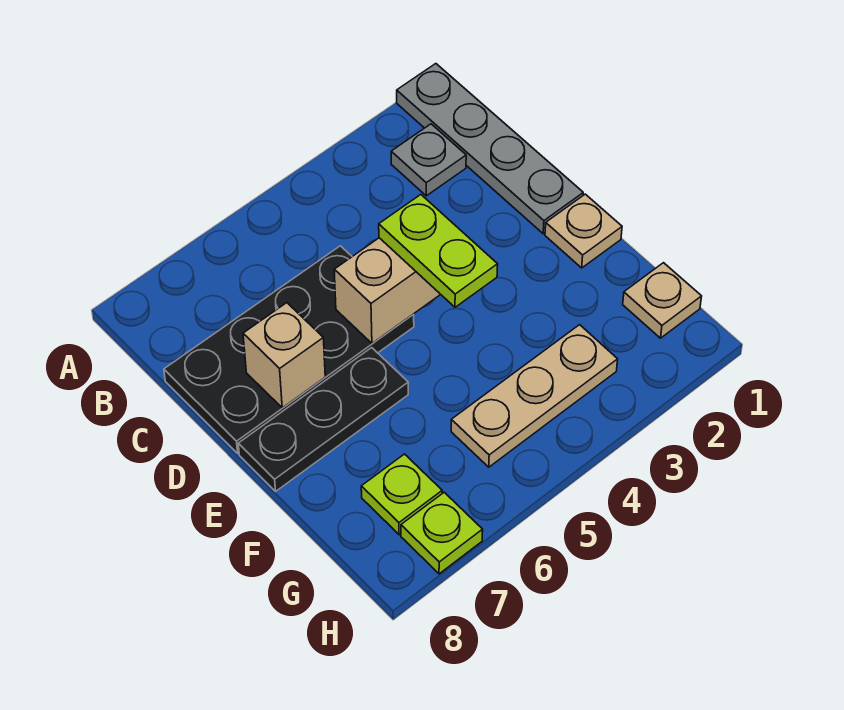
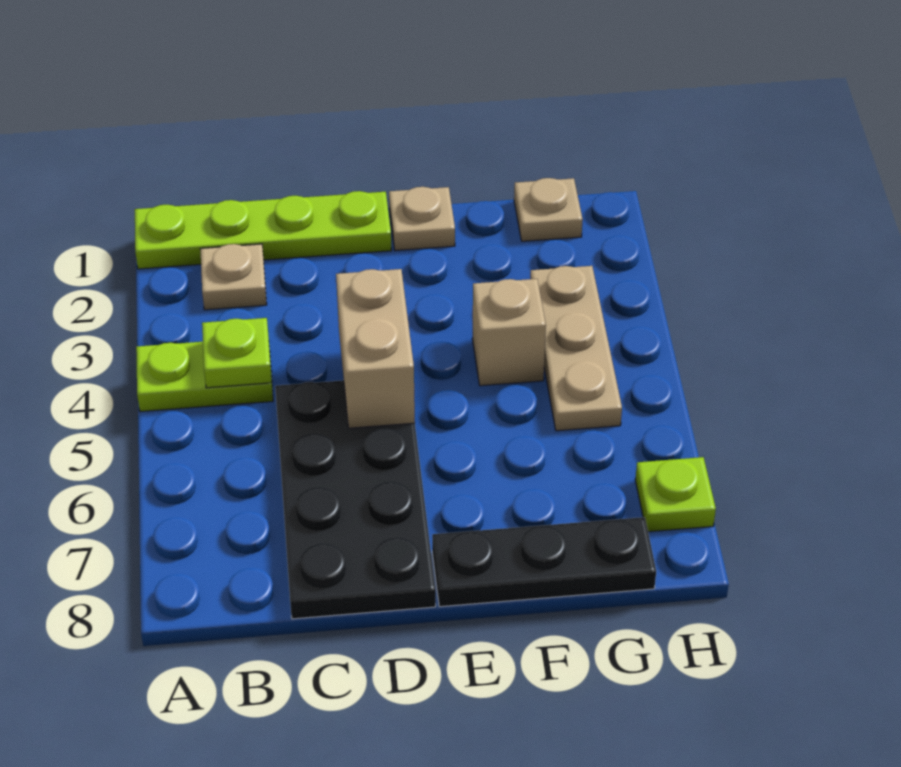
grey plate A1:D1 level 1 -> lime plate A1:D1 level 1
grey plate B2 level 1 -> tan plate B2 level 1
lime plate D4:E4 level 3 -> lime plate A4:B4 level 1
tan brick D7 level 2 -> tan brick F4 level 1
black plate E6:E8 level 1 -> black plate E8:G8 level 1
lime plate G7 level 1 -> lime plate B4 level 2

